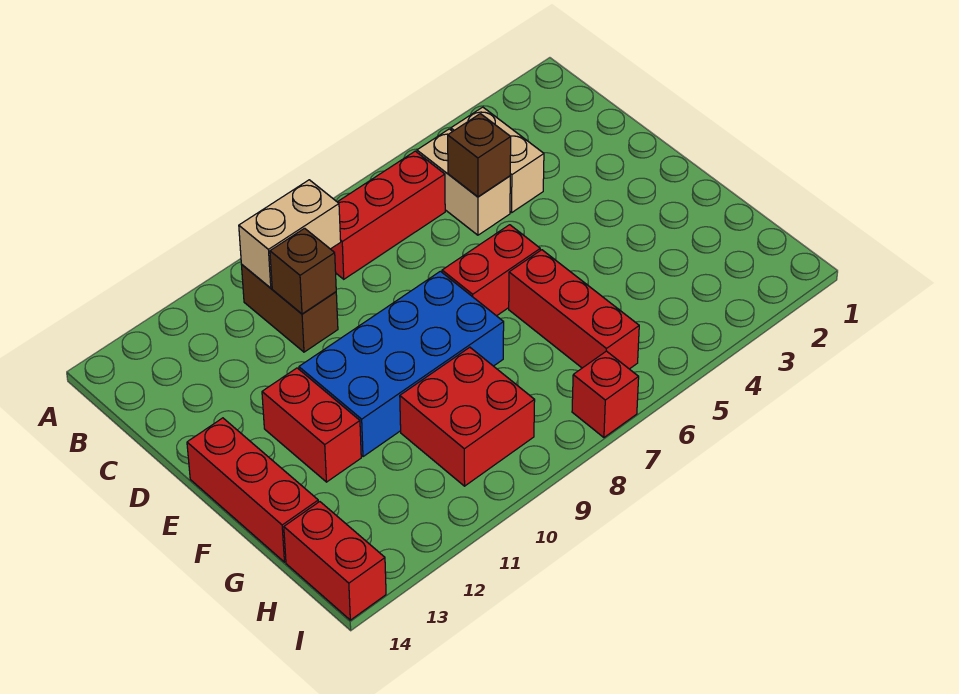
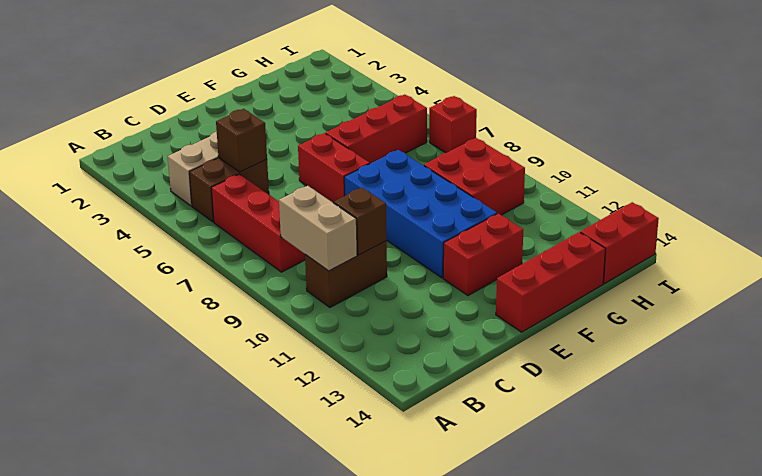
tan brick B5:C5 level 1 -> brown brick B5:C5 level 1

